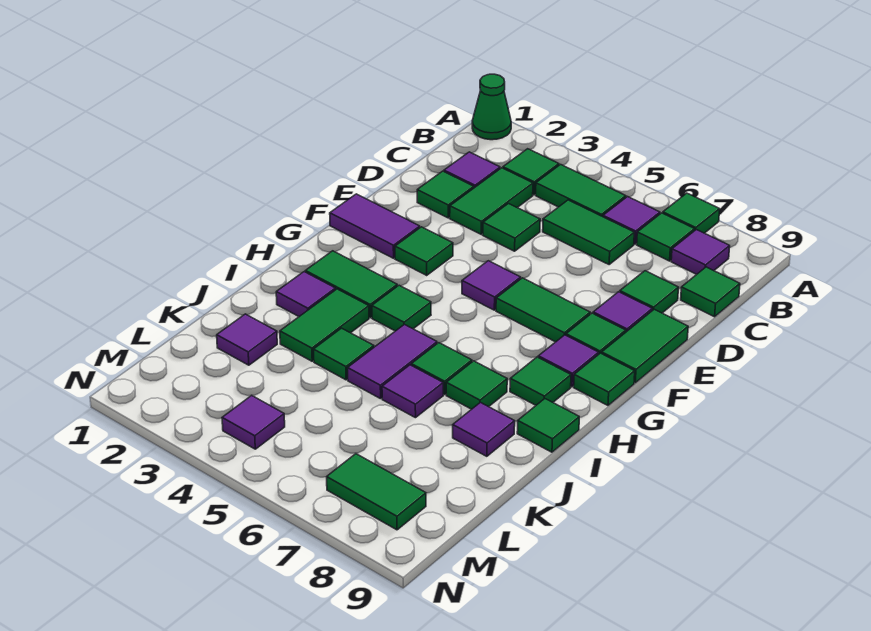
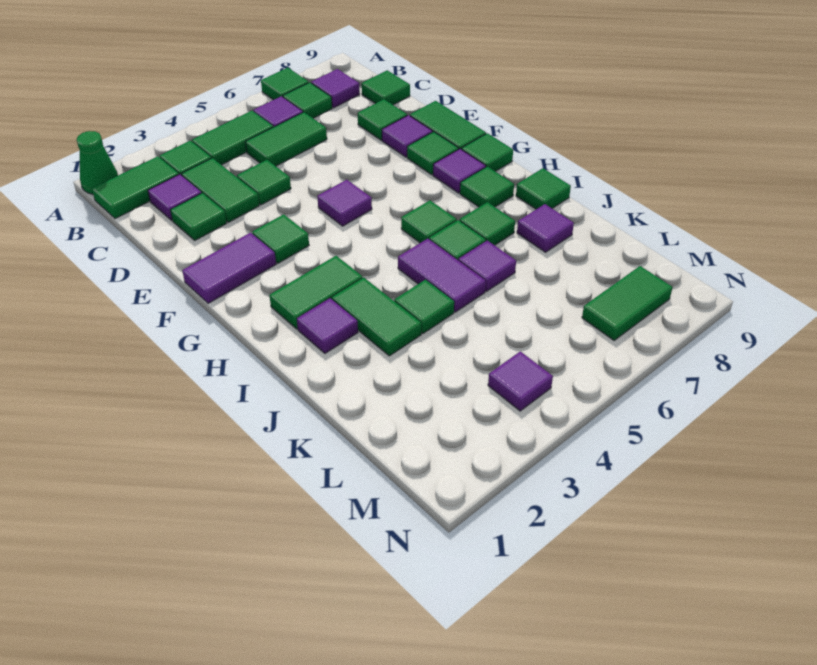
green tile F6:F7 level 1 -> green tile B1:B2 level 1
green tile H4 level 1 -> green tile H6 level 1
purple tile K2 level 1 -> none

